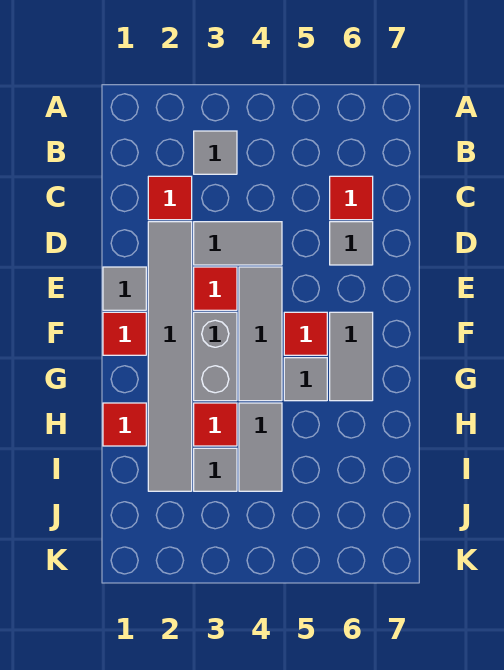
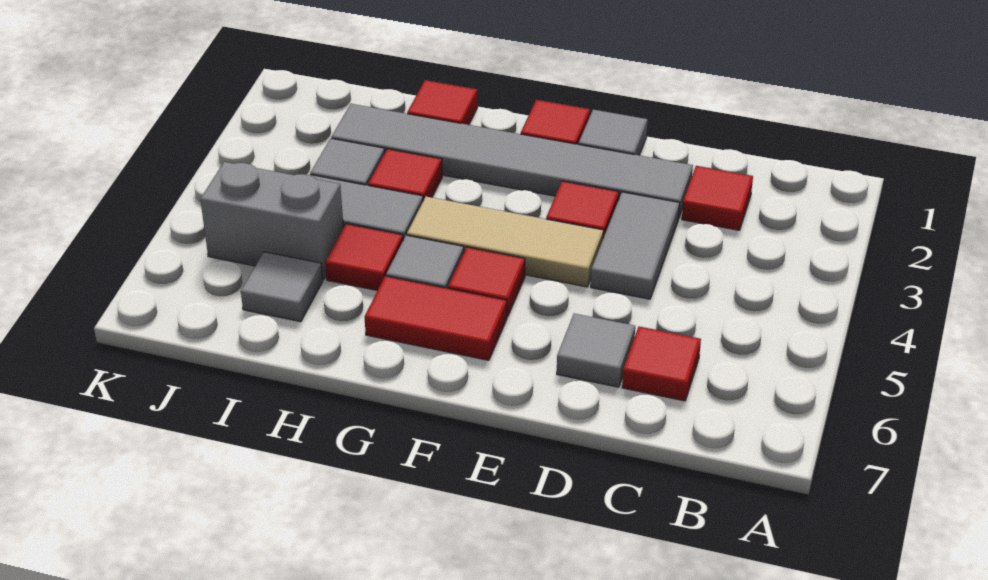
grey tile B3 level 1 -> grey tile I6 level 1
grey tile E4:G4 level 1 -> tan tile E4:G4 level 1
grey brick F3:G3 level 1 -> grey brick I5:J5 level 1
grey tile F6:G6 level 1 -> red tile F6:G6 level 1
none -> red tile H5 level 1

